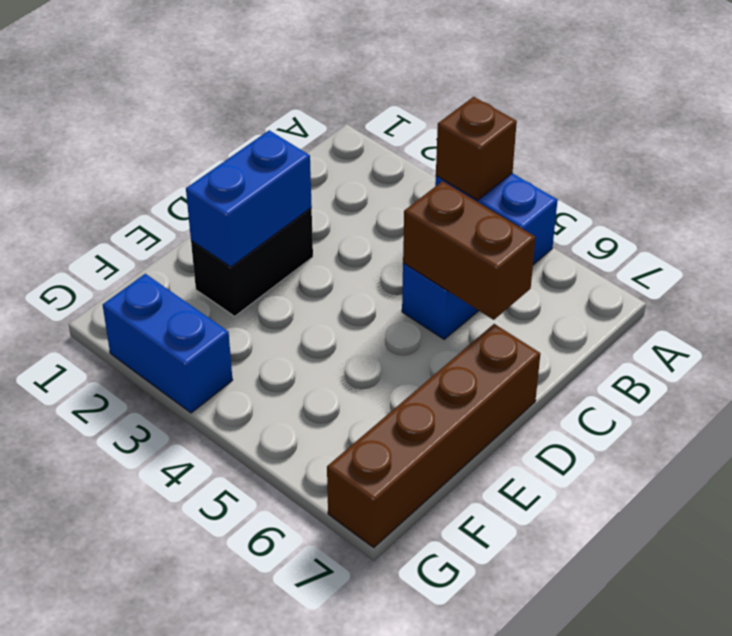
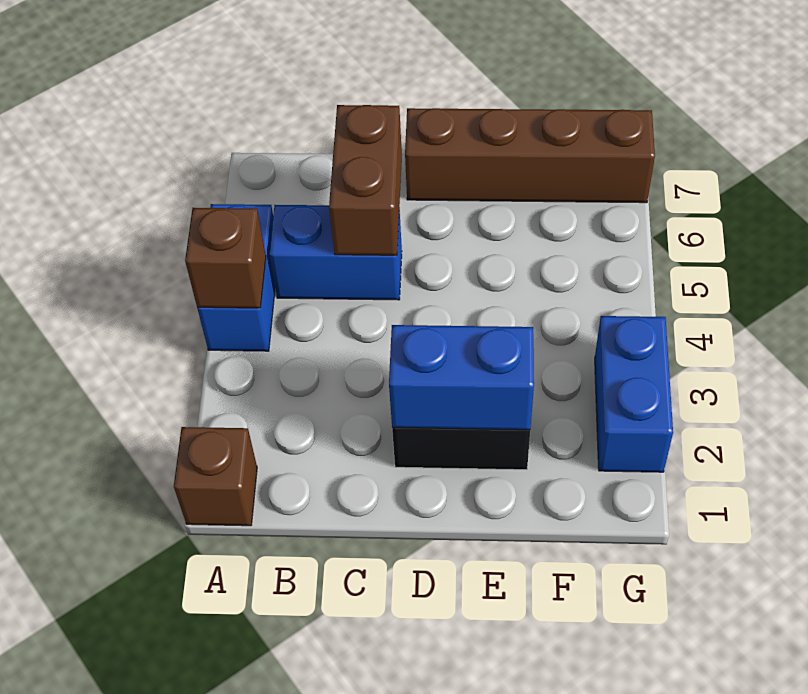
none -> brown brick A1 level 1

